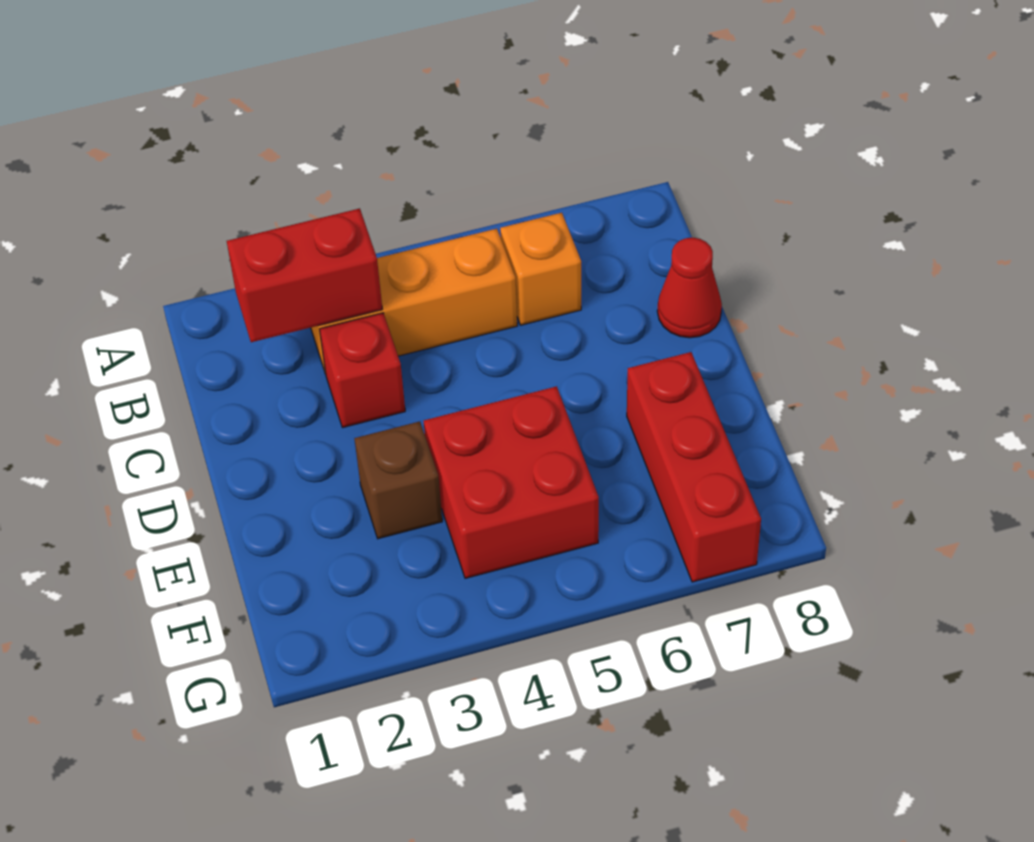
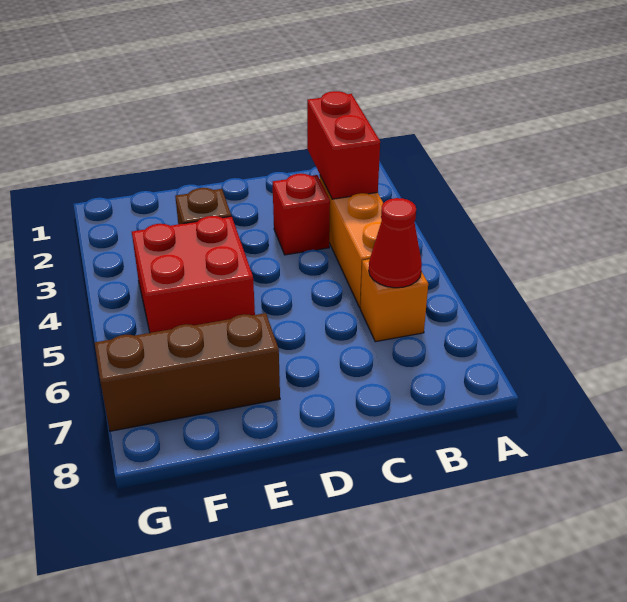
red cone C8 level 1 -> red cone B6 level 2
red brick E7:G7 level 1 -> brown brick E7:G7 level 1

